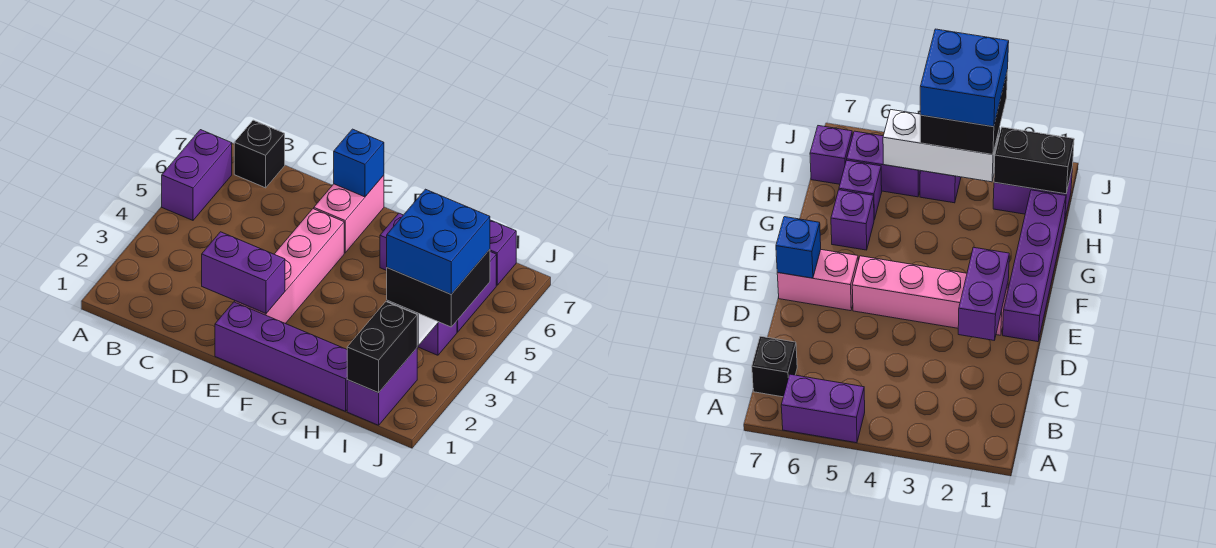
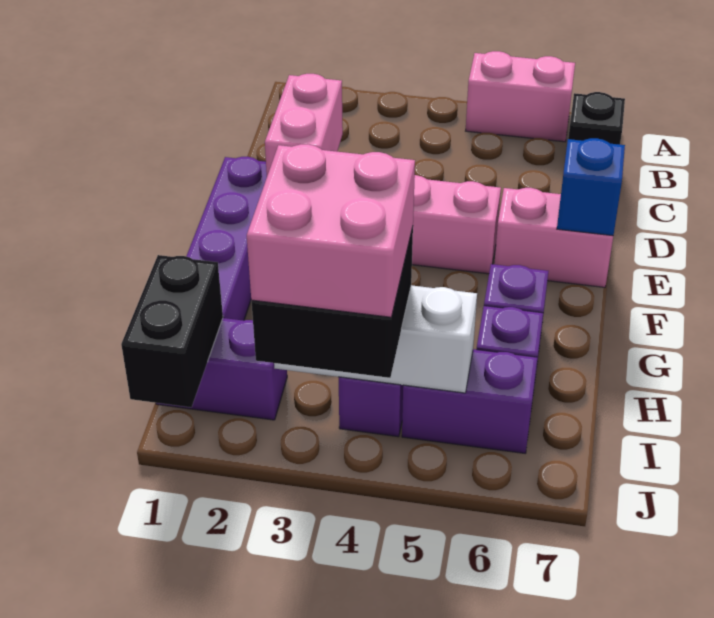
purple brick A5:A6 level 1 -> pink brick A5:A6 level 1
purple brick D2:E2 level 2 -> pink brick D2:E2 level 2
black brick I1:I2 level 2 -> black brick I1:J1 level 2
blue brick I3:J4 level 4 -> pink brick I3:J4 level 4
purple brick I7 level 1 -> none

